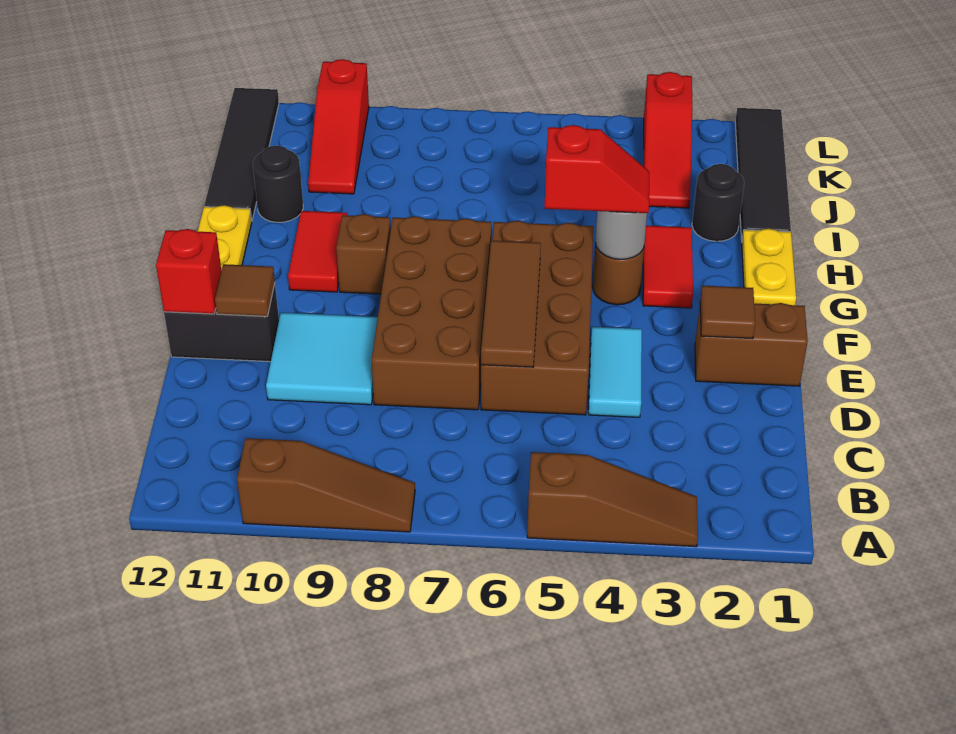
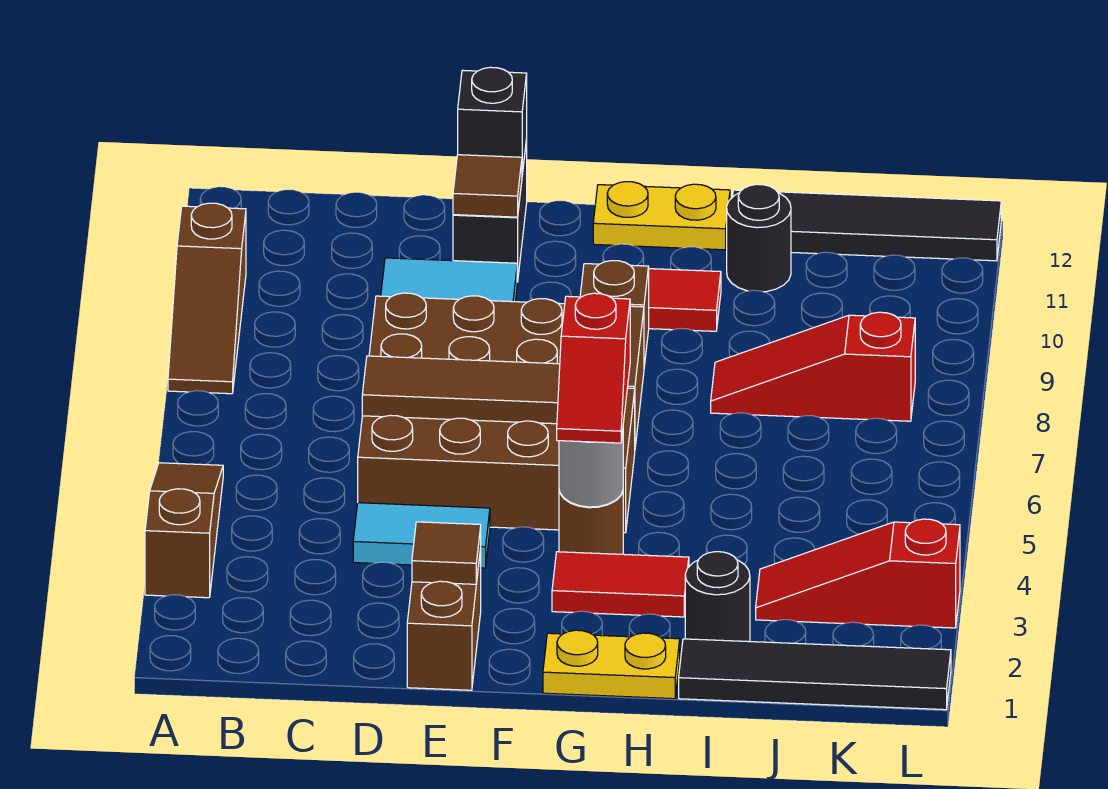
brown slope A3:A5 level 1 top 5 -> brown slope A3:A5 level 1 top 3
red brick E12 level 2 -> black brick E12 level 2
red slope J10:L10 level 1 top L -> red slope I8:K8 level 1 top K

